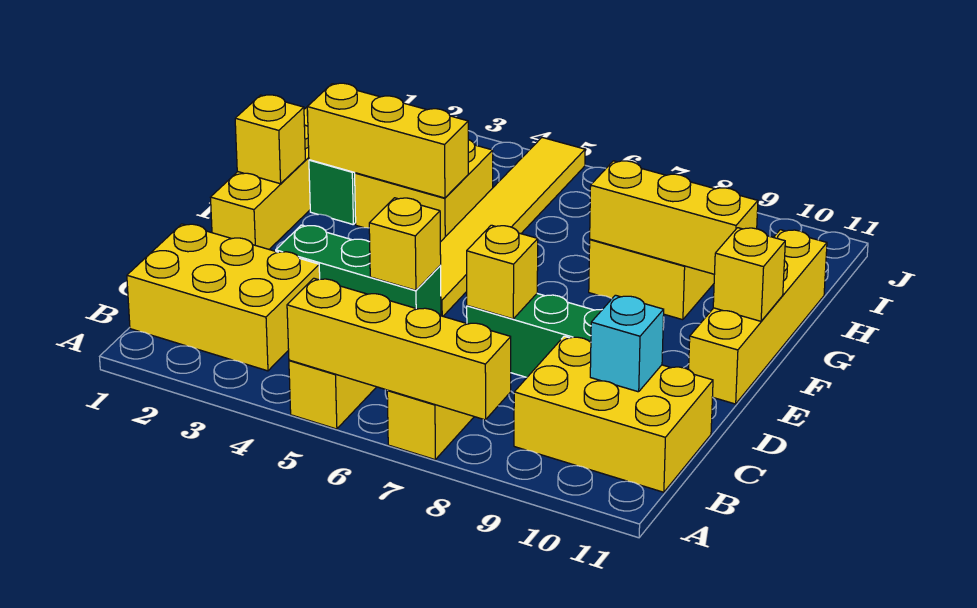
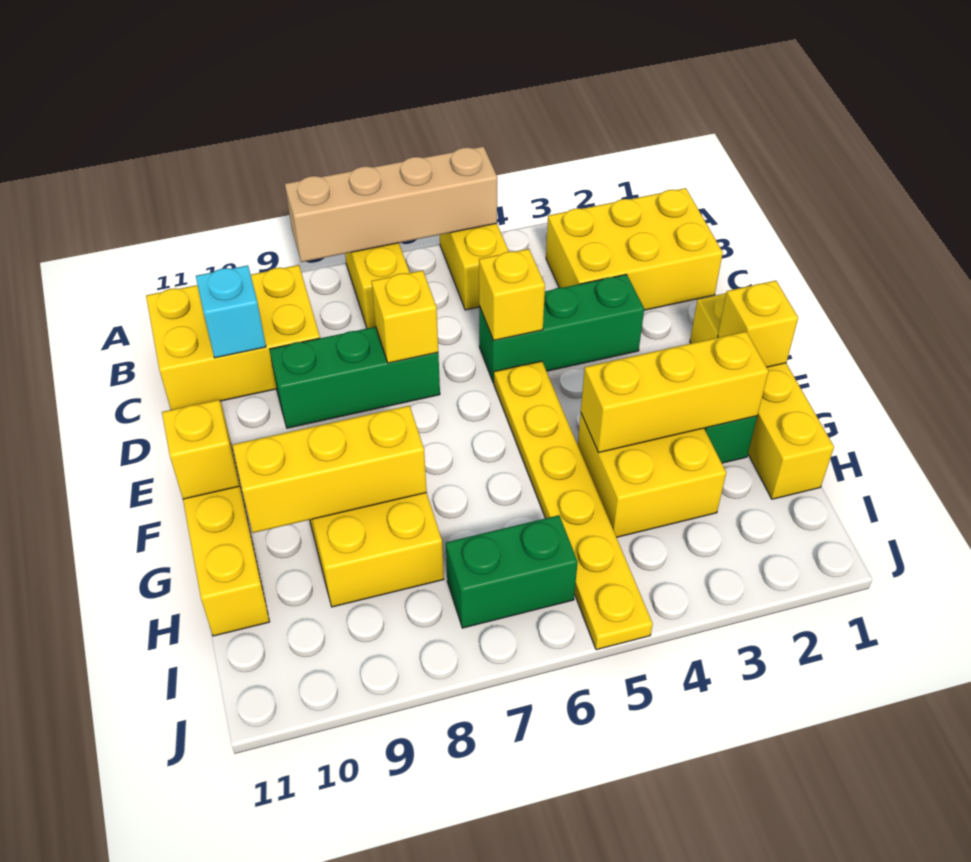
yellow brick A5:A8 level 2 -> tan brick A5:A8 level 2
yellow tile E5:J5 level 1 -> yellow plate E5:J5 level 1
none -> green brick I6:I7 level 1

